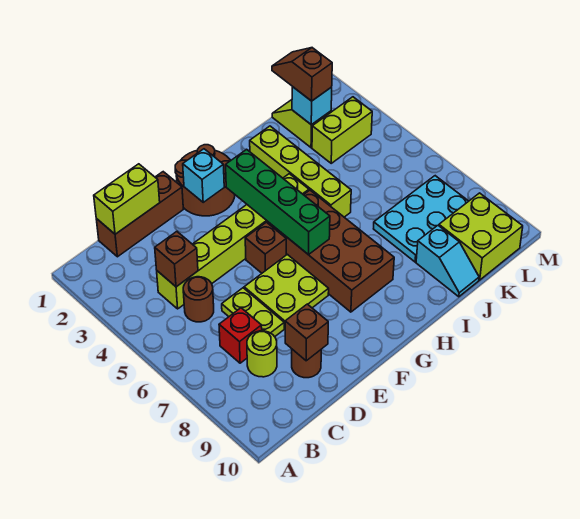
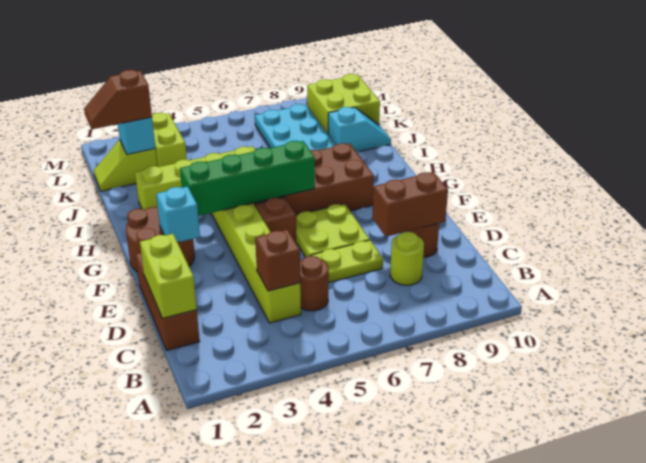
red brick C7 level 1 -> none
brown brick D9 level 2 -> brown brick D8:D9 level 2

